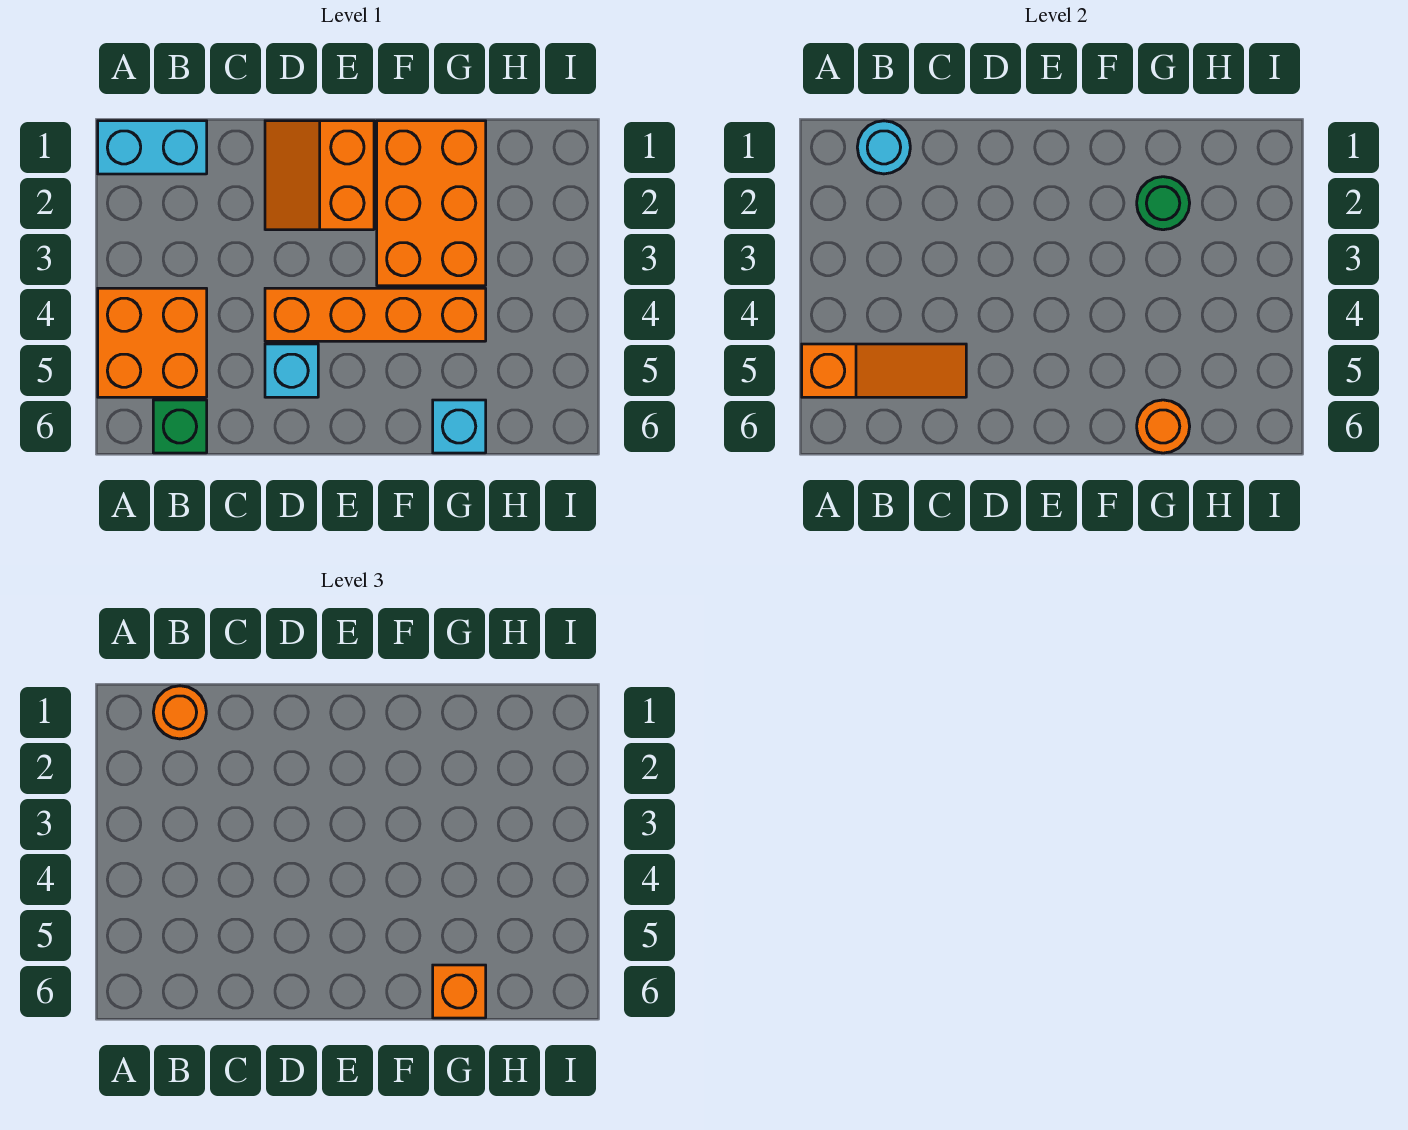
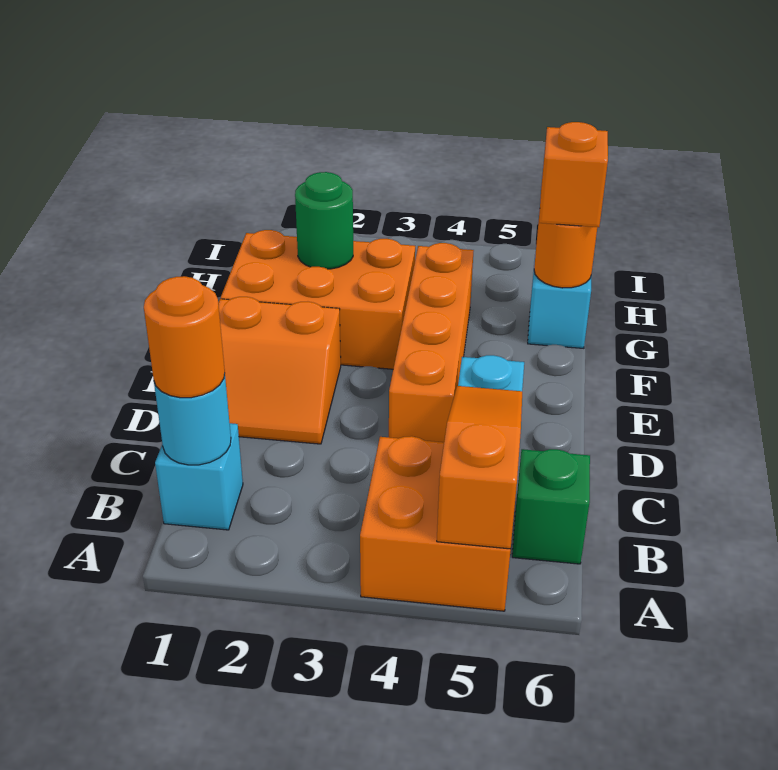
cyan brick A1:B1 level 1 -> cyan brick B1 level 1

